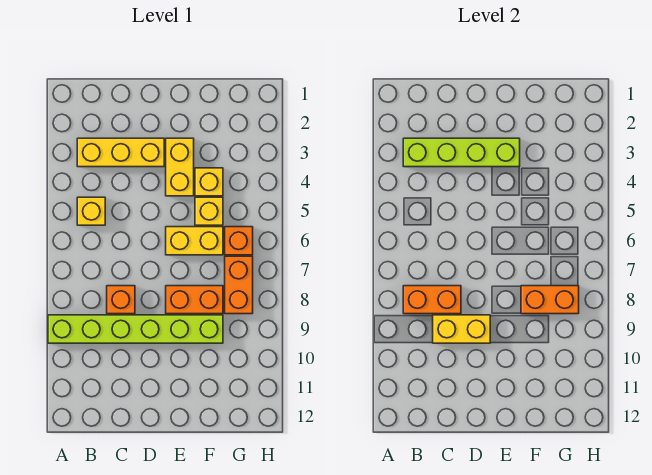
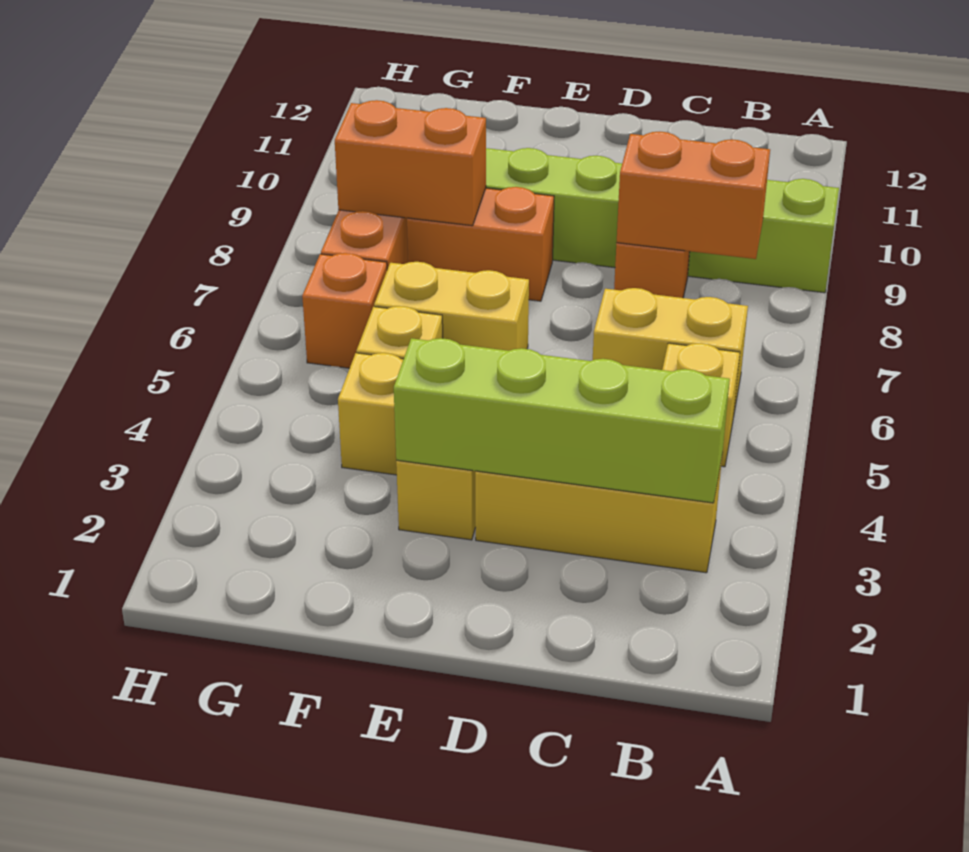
yellow brick C9:D9 level 2 -> yellow brick B6:C6 level 1

